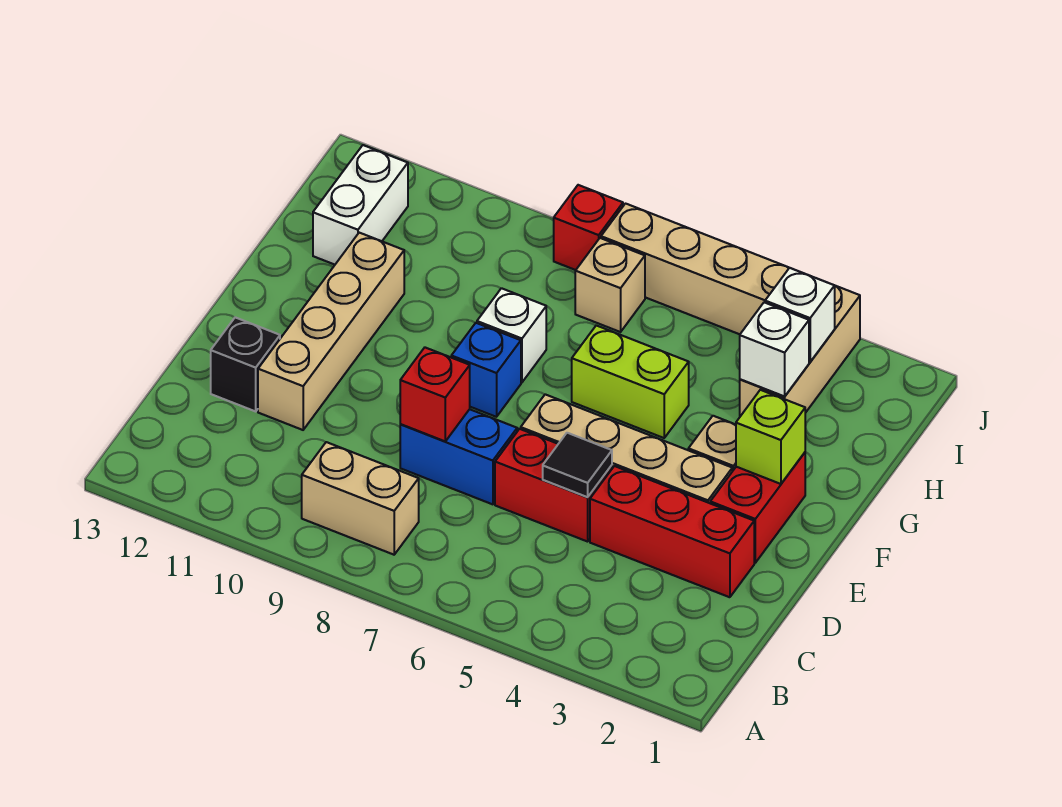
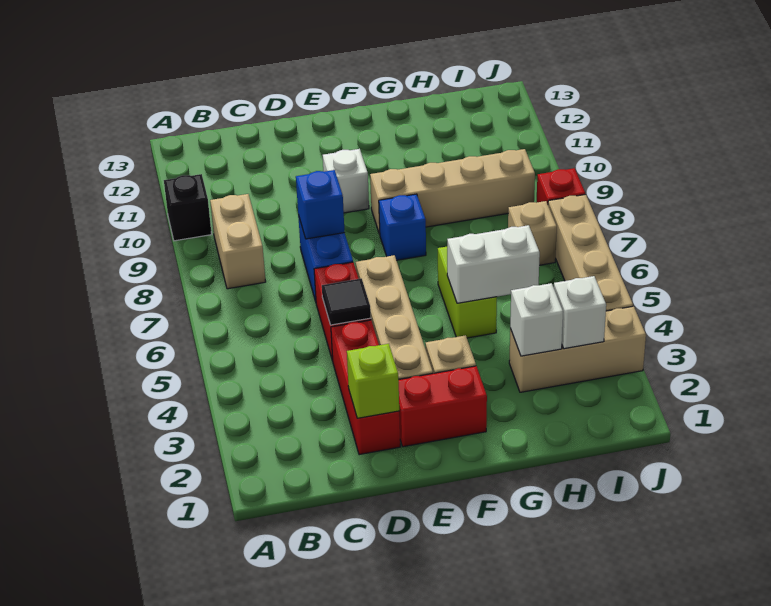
red brick D8 level 2 -> blue brick D8 level 2
tan brick D11:G11 level 1 -> tan brick F9:I9 level 1
black brick D12 level 1 -> black brick A10 level 1
lime brick F2 level 2 -> lime brick D2 level 2
white brick G8 level 1 -> white brick E10 level 1
white brick H12:I12 level 1 -> white brick G5:H5 level 2

